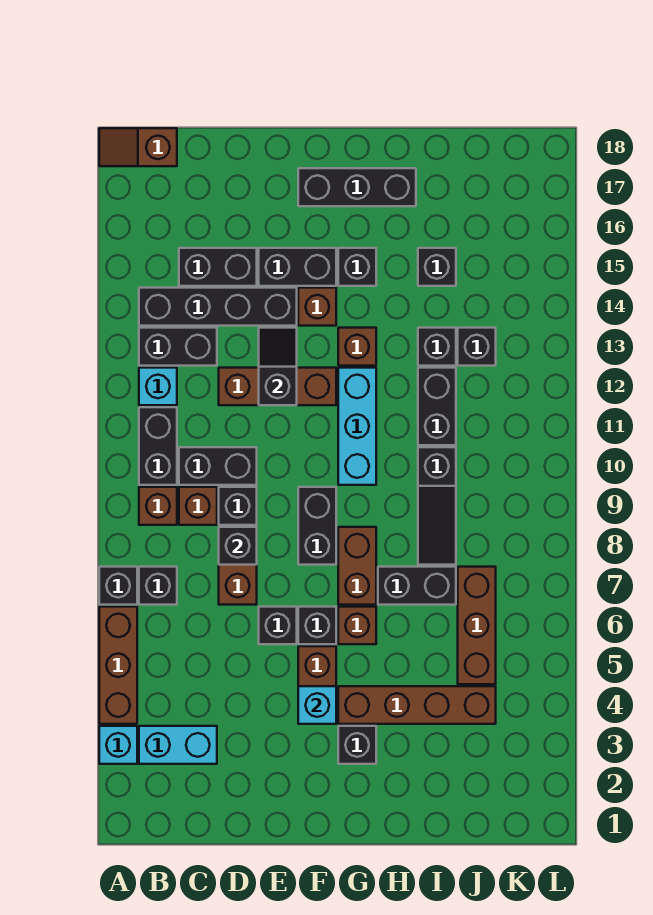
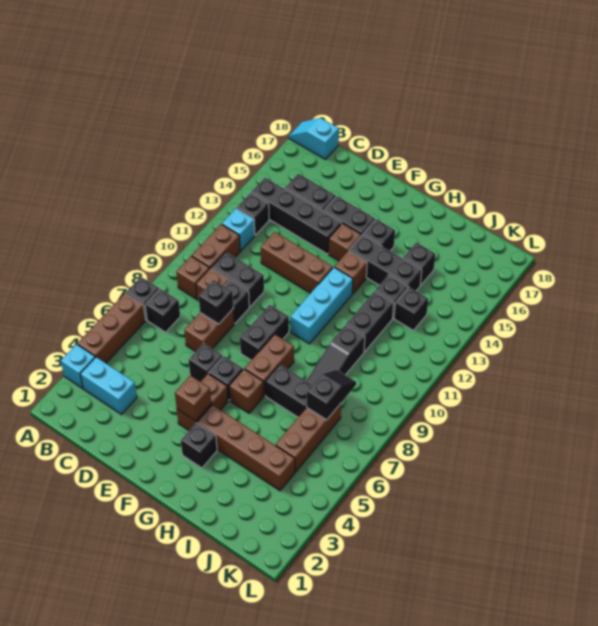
brown slope A18:B18 level 1 top B -> cyan slope A18:B18 level 1 top B
black brick B10:B11 level 1 -> brown brick B10:B11 level 1
black brick B13:C13 level 1 -> black brick B13 level 1
black slope E12:E13 level 2 top 12 -> black slope J7:J8 level 2 top 7
cyan brick F4 level 2 -> brown brick F4 level 2
black brick F17:H17 level 1 -> black brick G14:I14 level 1

